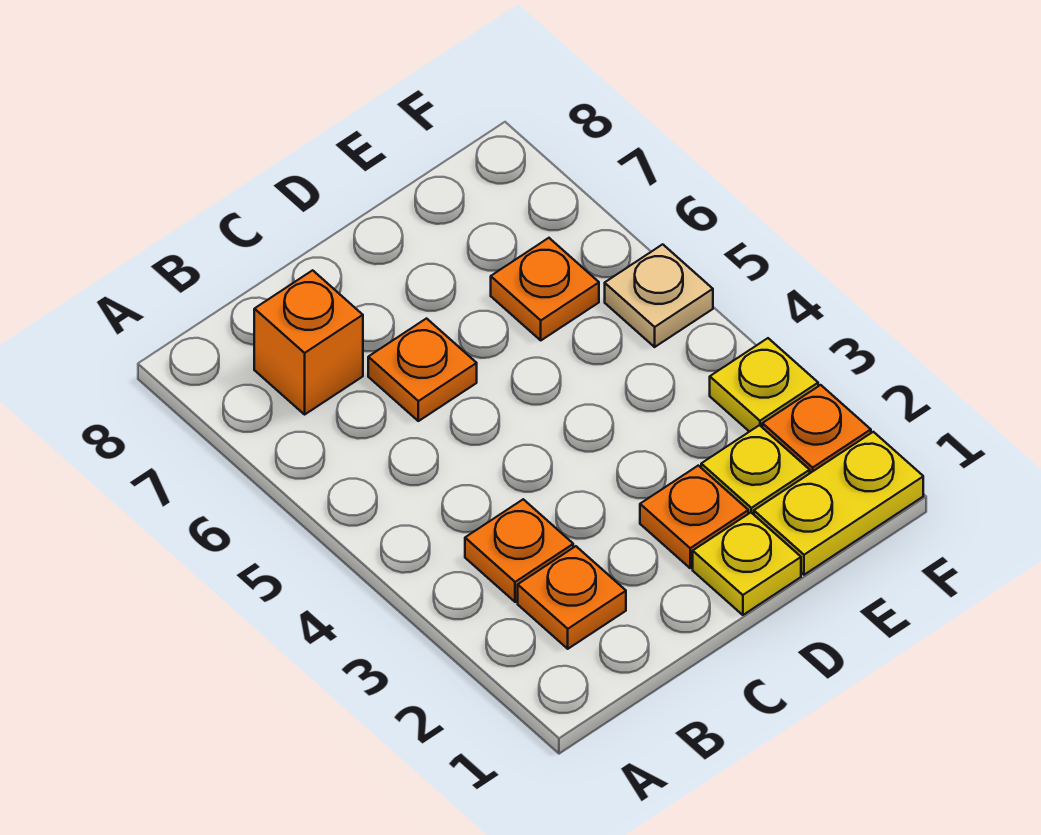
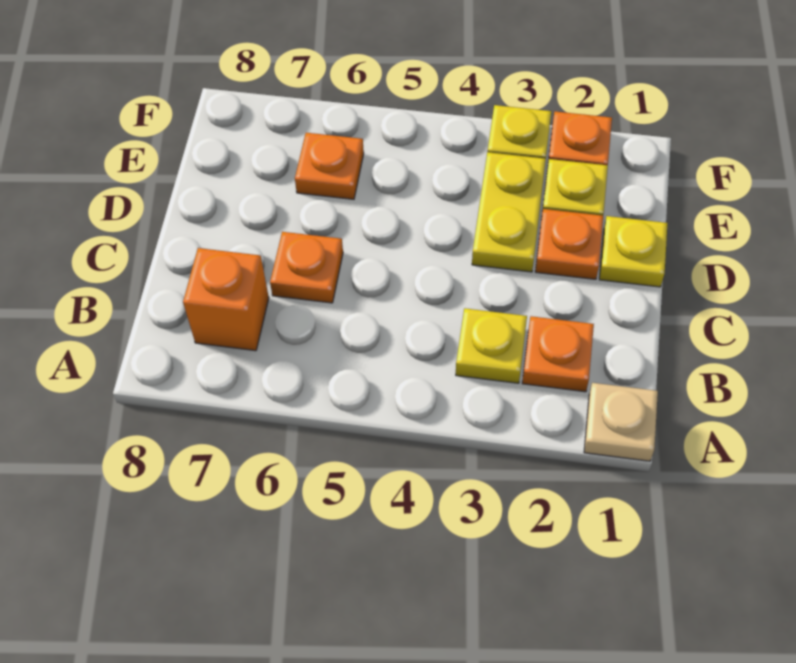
orange plate B3 level 1 -> yellow plate B3 level 1
yellow plate E1:F1 level 1 -> yellow plate D3:E3 level 1
tan plate F5 level 1 -> tan plate A1 level 1

